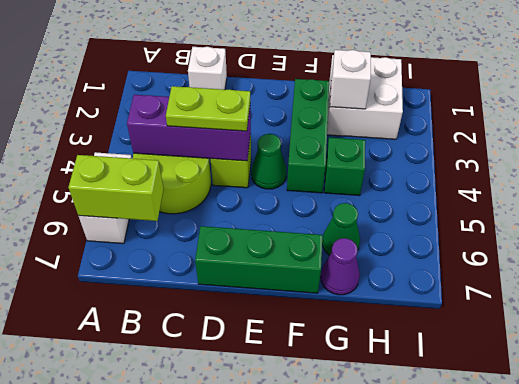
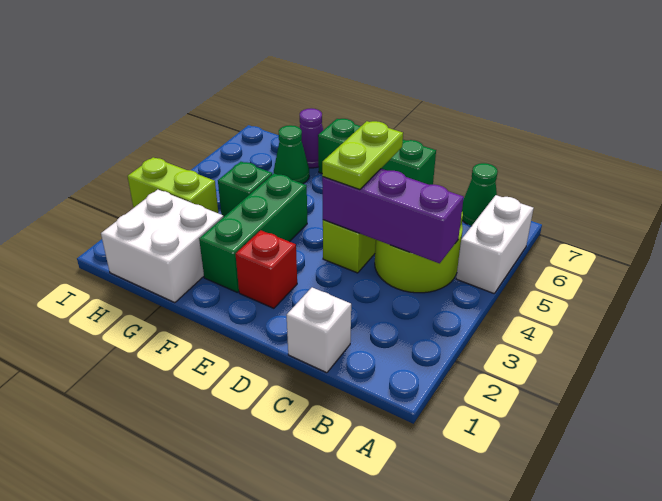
lime brick A6:B6 level 2 -> lime brick H3:I3 level 1
lime plate C4:D4 level 3 -> lime plate D4:D5 level 3
none -> red brick E2 level 1
green cone E4 level 1 -> green cone B7 level 1
white brick G2 level 2 -> none

